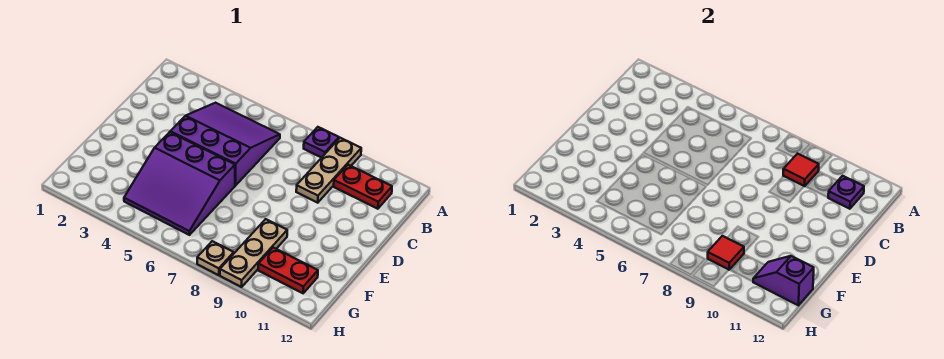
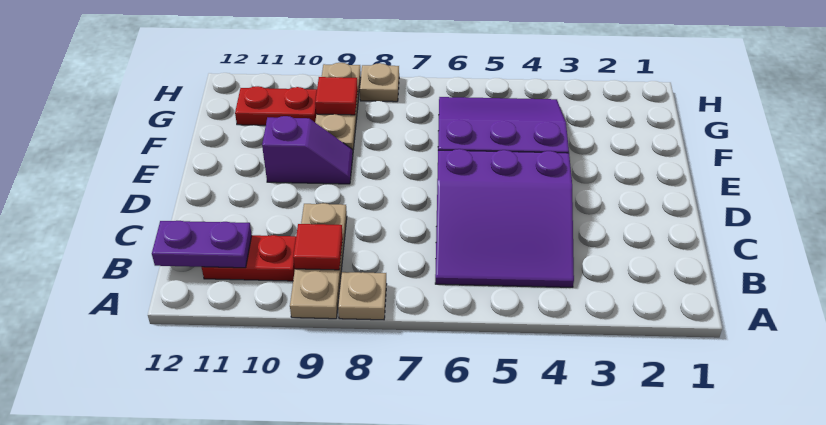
purple plate A8 level 1 -> tan plate A8 level 1
purple plate B11 level 2 -> purple plate B11:B12 level 2
purple slope G11:G12 level 2 top 12 -> purple slope E9:E10 level 1 top 10

